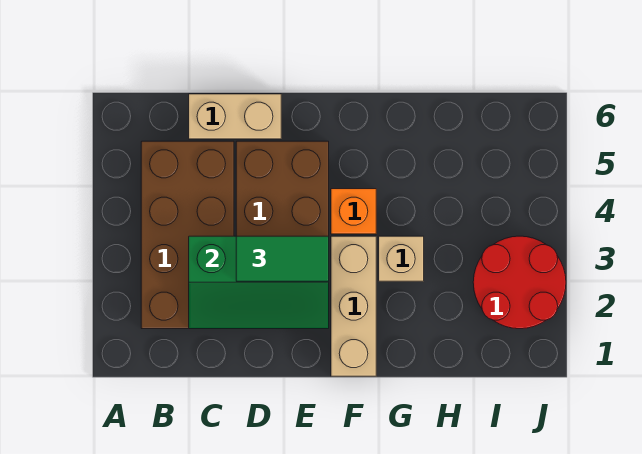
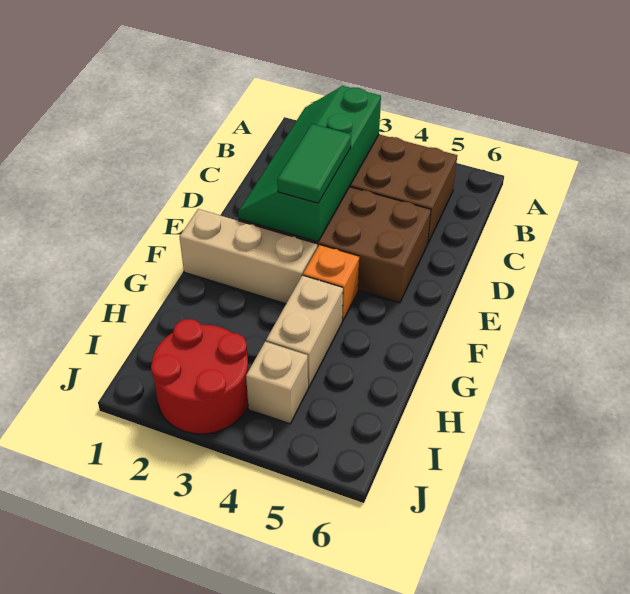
green slope C2:E3 level 2 top 3 -> green slope B2:E3 level 2 top 3
tan brick C6:D6 level 1 -> tan brick G4:H4 level 1
tan brick G3 level 1 -> tan brick I4 level 1

